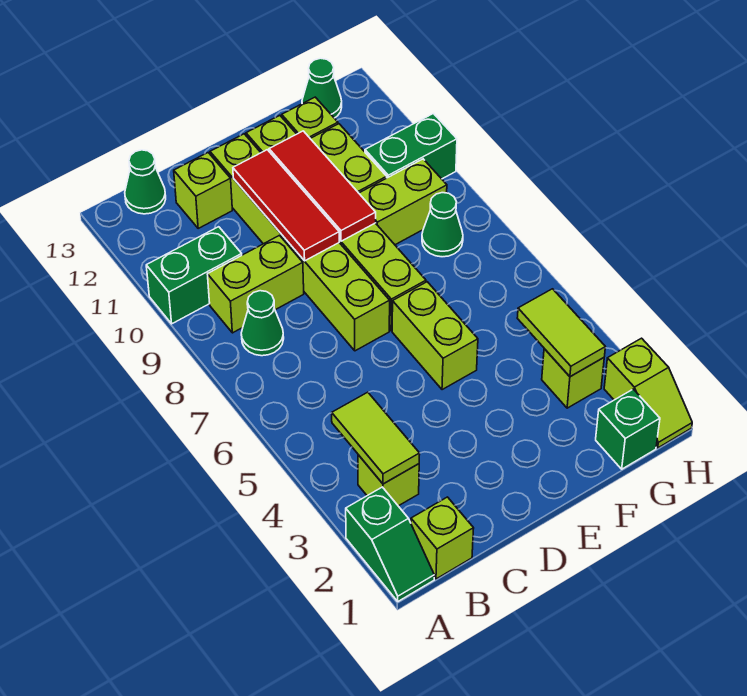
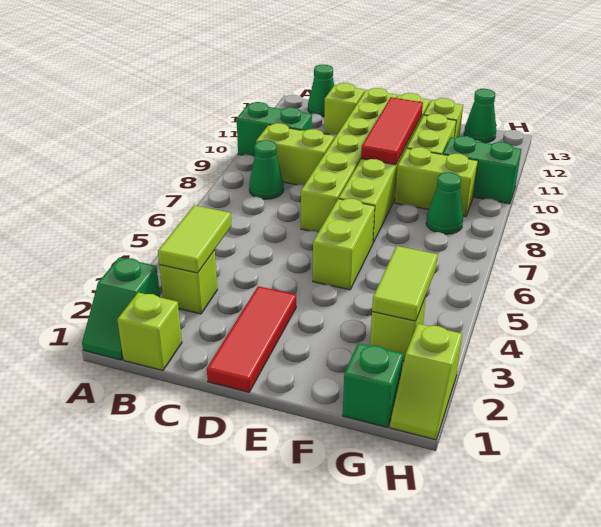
red tile D9:D11 level 2 -> red tile D1:D3 level 1

